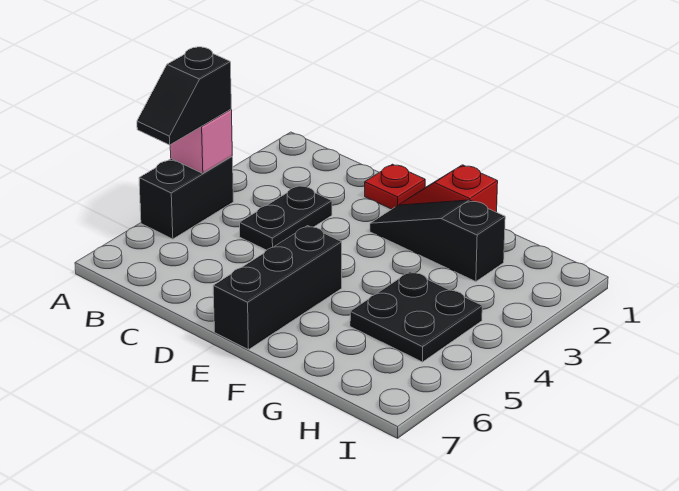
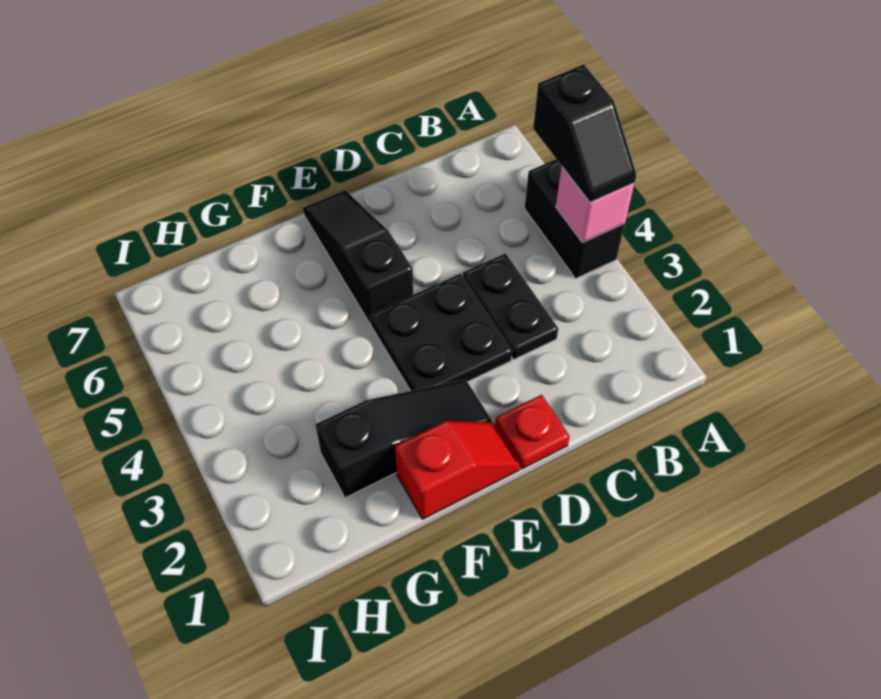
black slope A4:A5 level 3 top 4 -> black slope A4:A5 level 3 top 5
black brick E5:E7 level 1 -> black slope E5:E7 level 1 top 5
black plate G4:H5 level 1 -> black plate D3:E4 level 1

